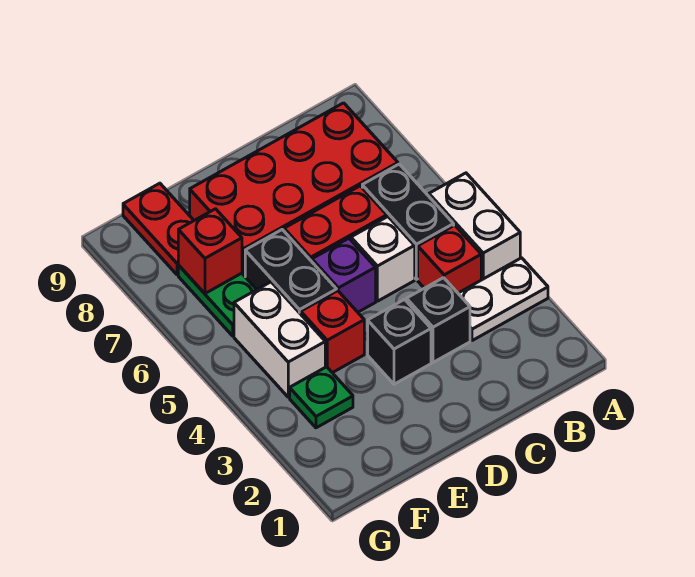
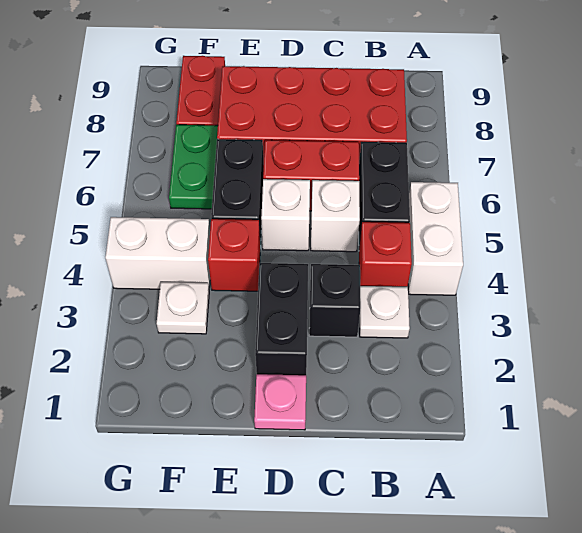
white plate A3:B3 level 1 -> white plate B3 level 1
none -> pink plate D1 level 1
black brick D3 level 1 -> black brick D2:D3 level 1
purple brick D5 level 1 -> white brick D5 level 1
green plate F3 level 1 -> white plate F3 level 1
white brick F4:F5 level 1 -> white brick F4:G4 level 1
red brick F7 level 2 -> none

